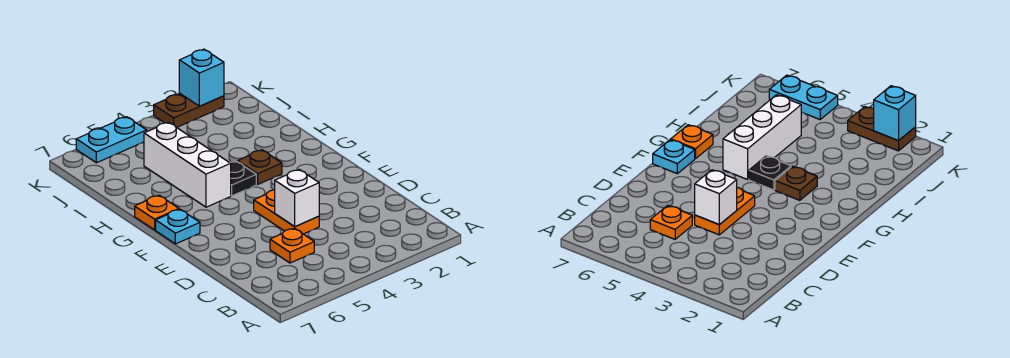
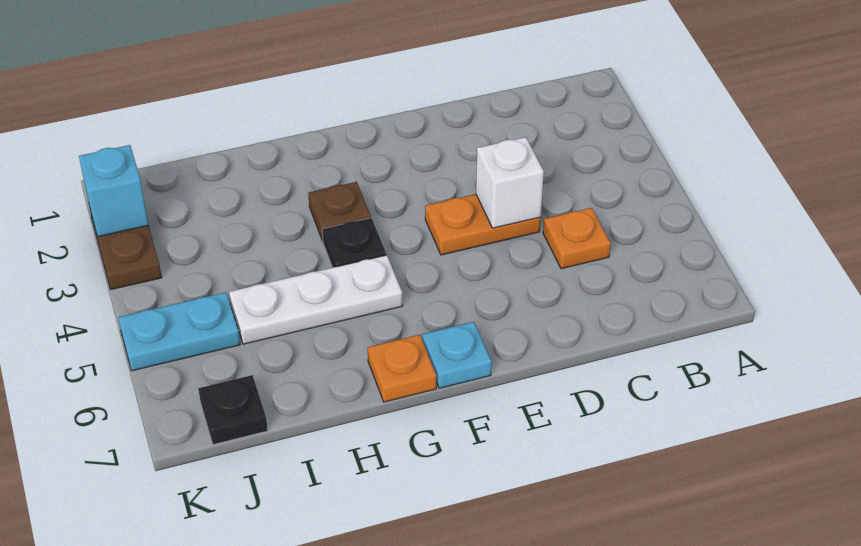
white brick G5:I5 level 1 -> white plate G5:I5 level 1
none -> black plate J7 level 1
cyan plate K5:K6 level 1 -> cyan plate J5:K5 level 1

